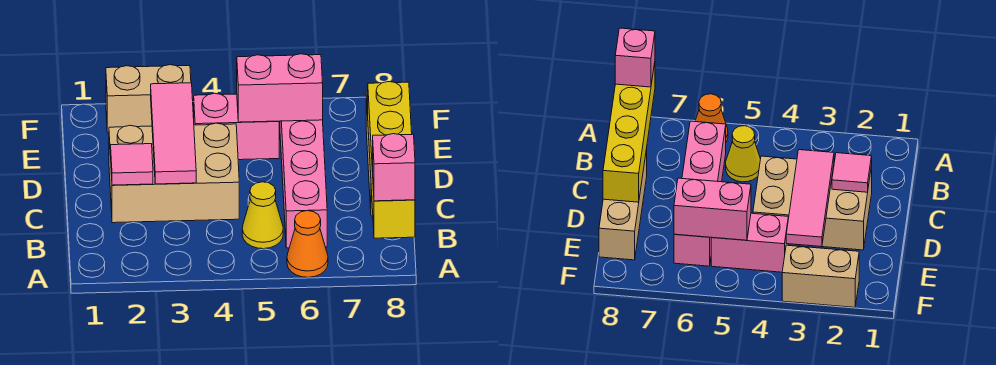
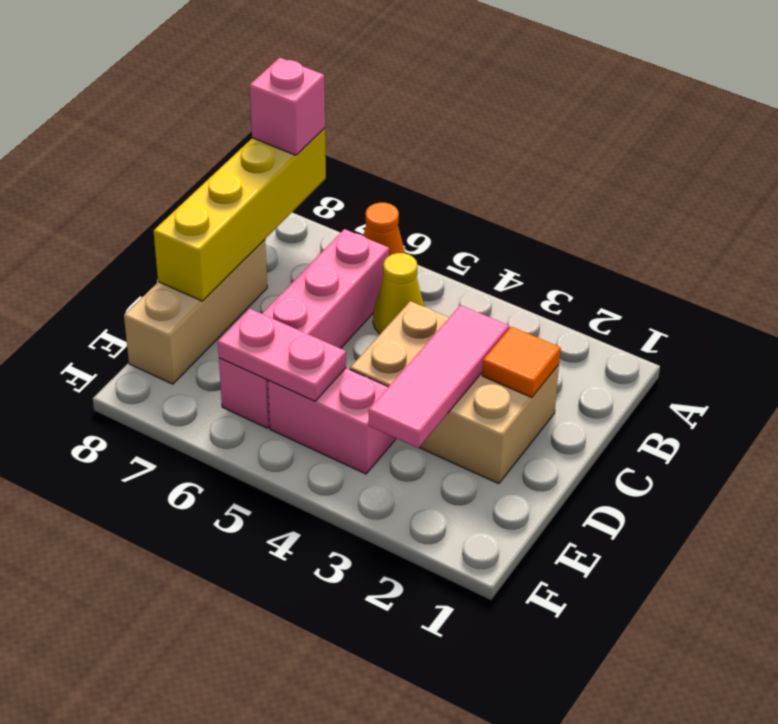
pink tile C2 level 2 -> orange tile C2 level 2
pink brick E5:E6 level 2 -> pink plate E5:E6 level 2
tan brick F2:F3 level 1 -> none

